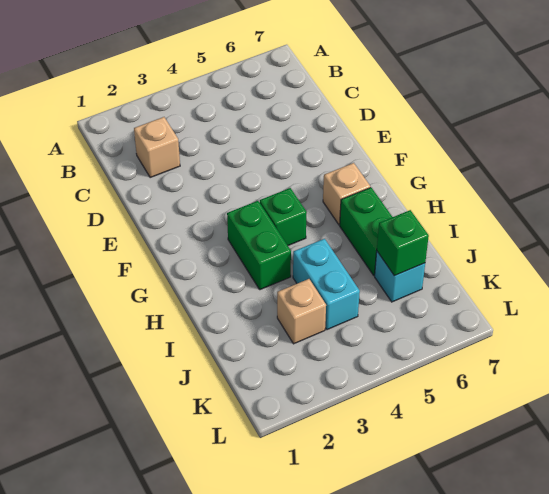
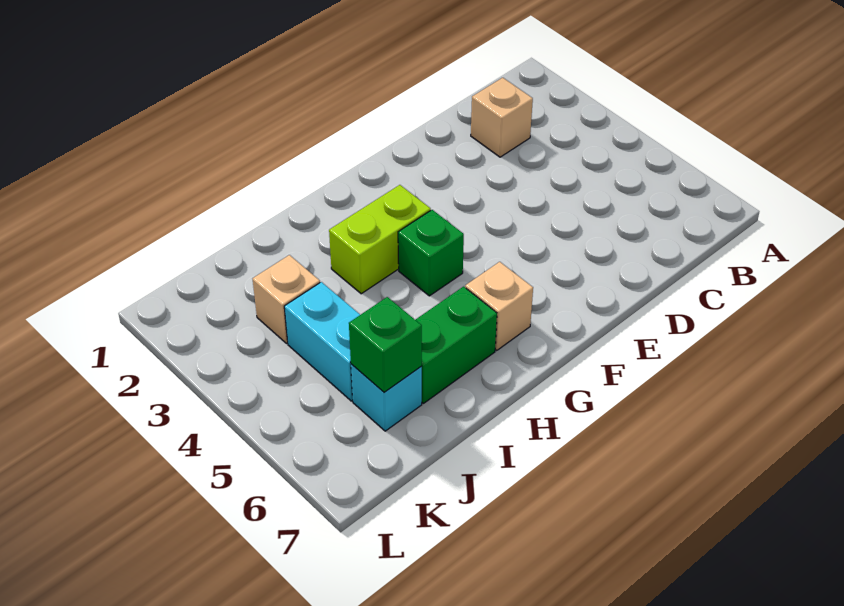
green brick G3:H3 level 1 -> lime brick G3:H3 level 1
cyan brick I4:J4 level 1 -> cyan brick J4:J5 level 1

